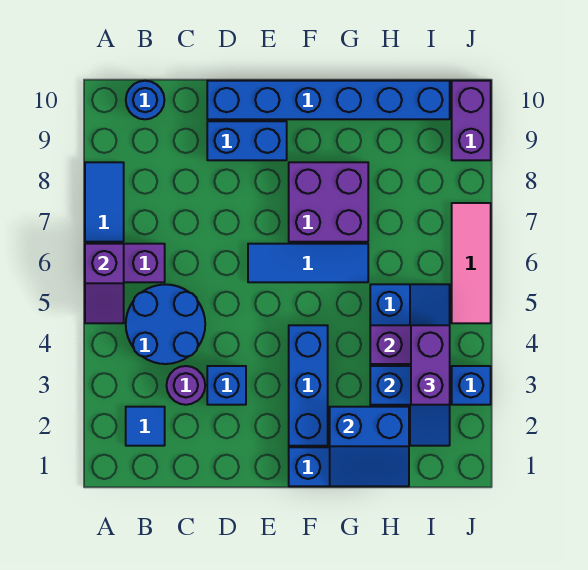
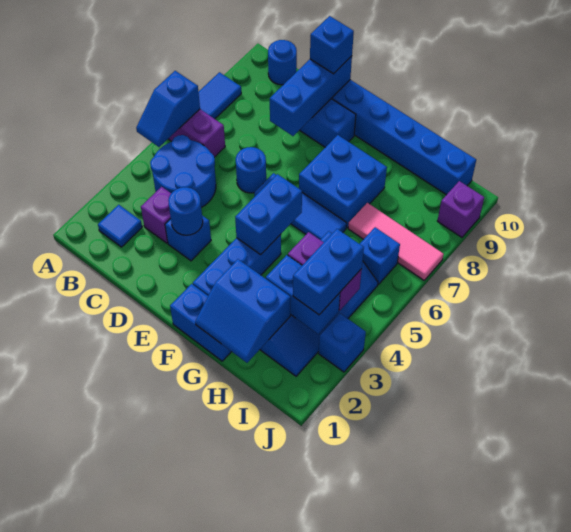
purple slope A5:A6 level 2 top 6 -> blue slope A5:A6 level 2 top 6
purple round brick C3 level 1 -> purple brick C3 level 1
none -> blue round brick D3 level 2
none -> blue round brick D6 level 1
none -> blue brick D8:D10 level 2
none -> blue brick D10 level 3
none -> blue brick F4:F5 level 2
purple brick F7:G8 level 1 -> blue brick F7:G8 level 1
purple brick I3:I4 level 3 -> blue brick I3:I4 level 3
none -> blue brick I6 level 1
pink tile J5:J7 level 1 -> pink tile H7:J7 level 1
purple brick J9:J10 level 1 -> purple brick J9 level 1

